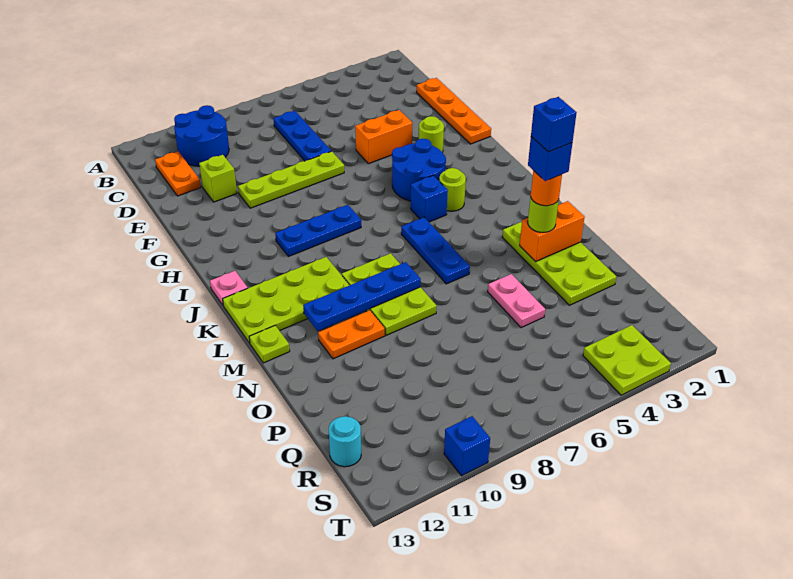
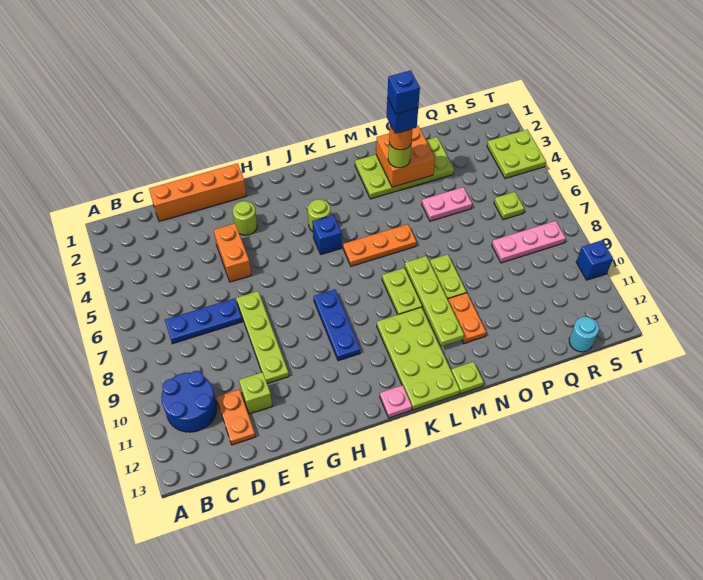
orange plate C12:D12 level 1 -> orange plate D11:D12 level 1
orange plate D1:G1 level 1 -> orange brick D1:G1 level 1
blue round brick H4:I5 level 1 -> none
blue plate K6:M6 level 1 -> orange plate K6:M6 level 1
blue plate M8:M11 level 2 -> lime plate M8:M11 level 2
orange brick N2:N3 level 2 -> orange brick N2:O3 level 2
none -> pink plate Q8:S8 level 1
none -> lime plate R6 level 1

